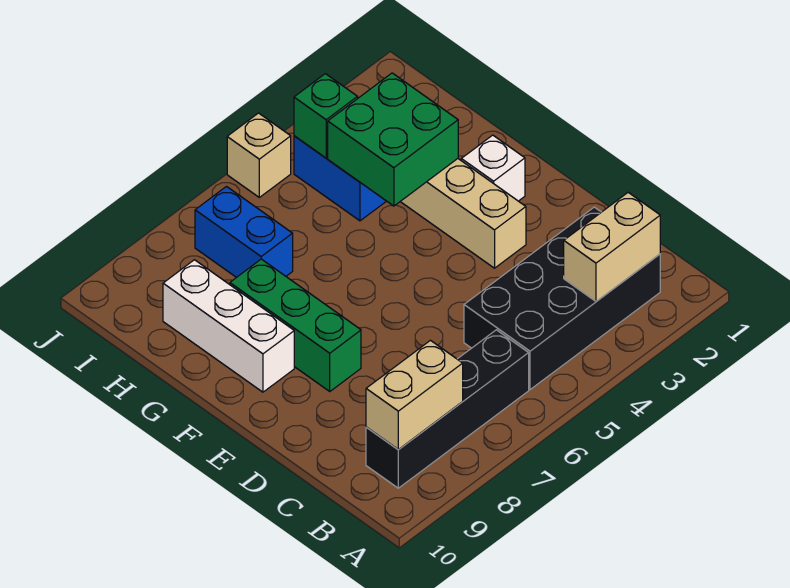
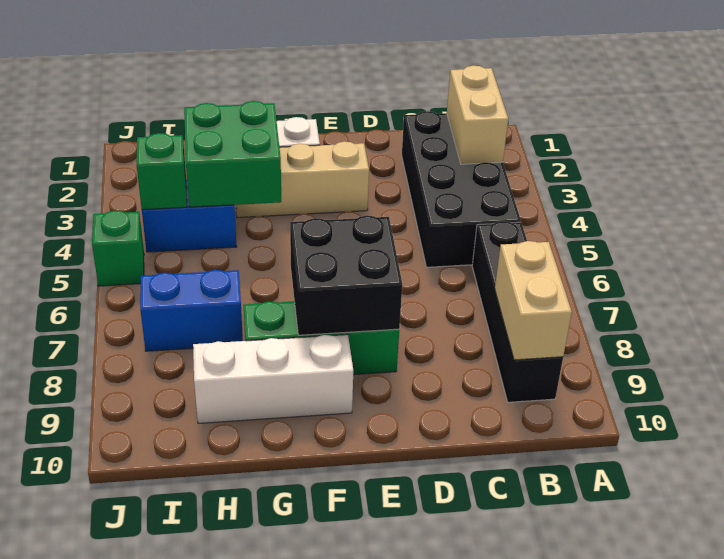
none -> black brick E7:F8 level 2
tan brick J5 level 1 -> green brick J5 level 1

